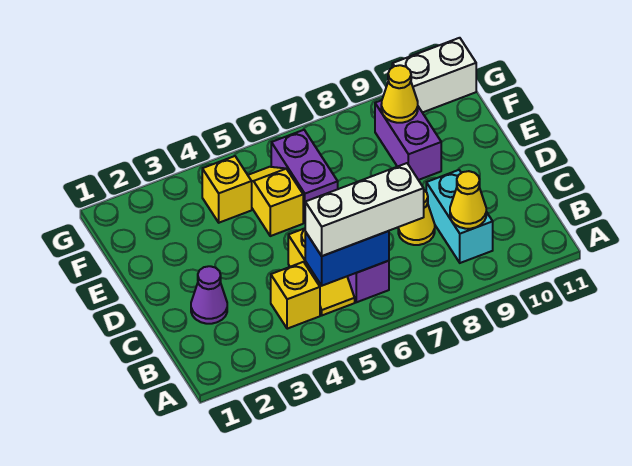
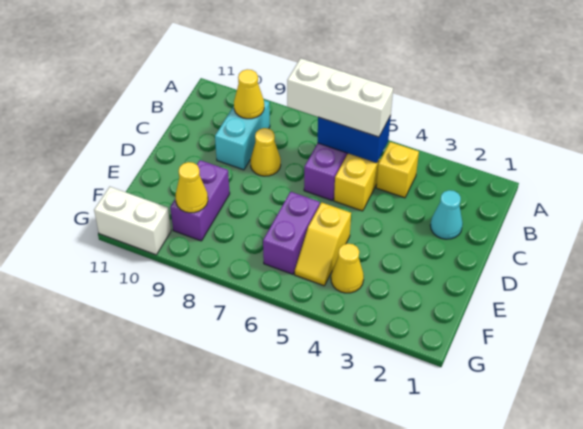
purple cone C2 level 1 -> cyan cone C2 level 1
yellow brick F4 level 1 -> yellow cone F4 level 1

